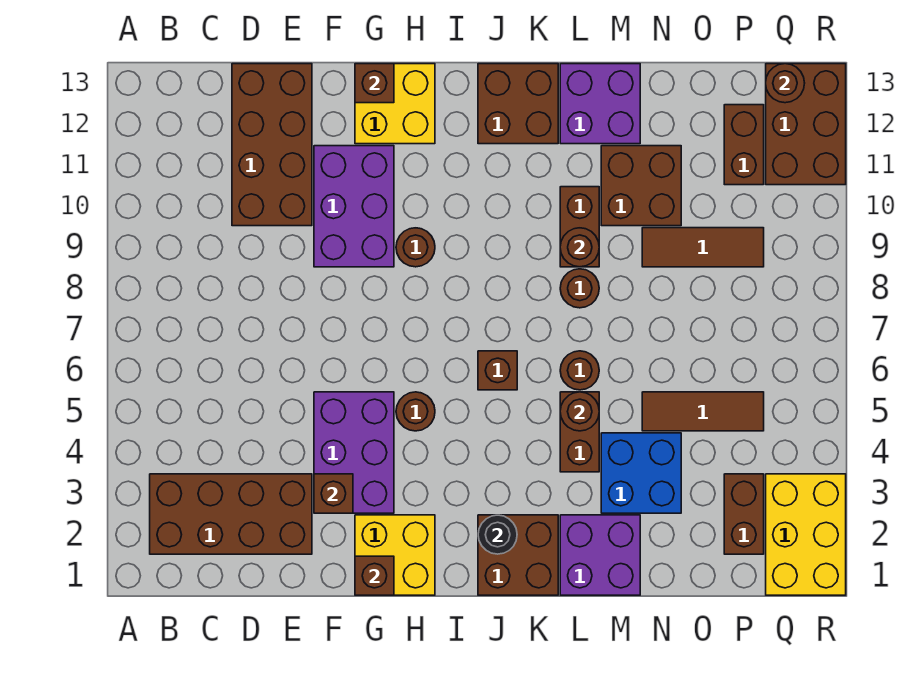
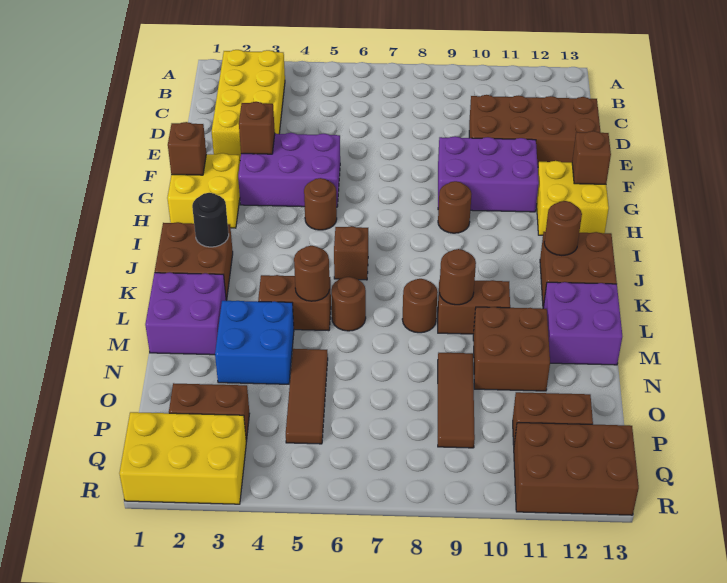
brown brick B2:E3 level 1 -> yellow brick B2:E3 level 1
brown round brick Q13 level 2 -> brown round brick J12 level 2

